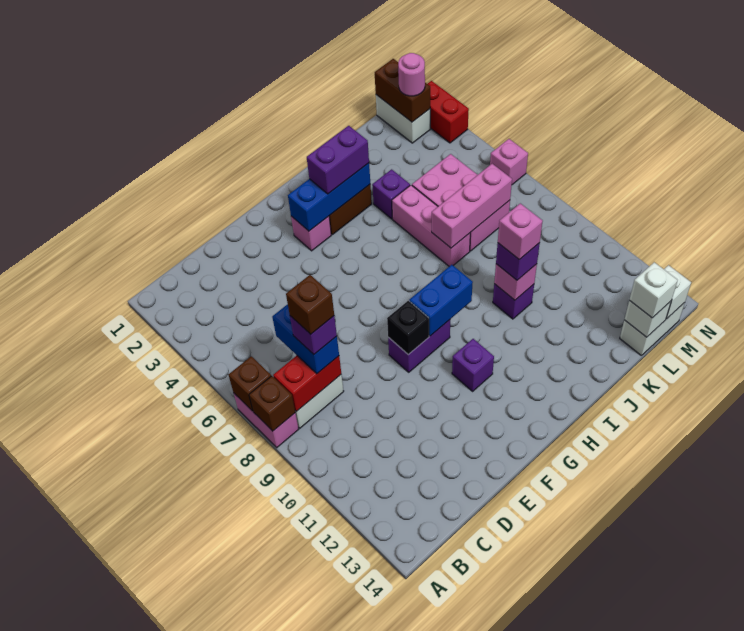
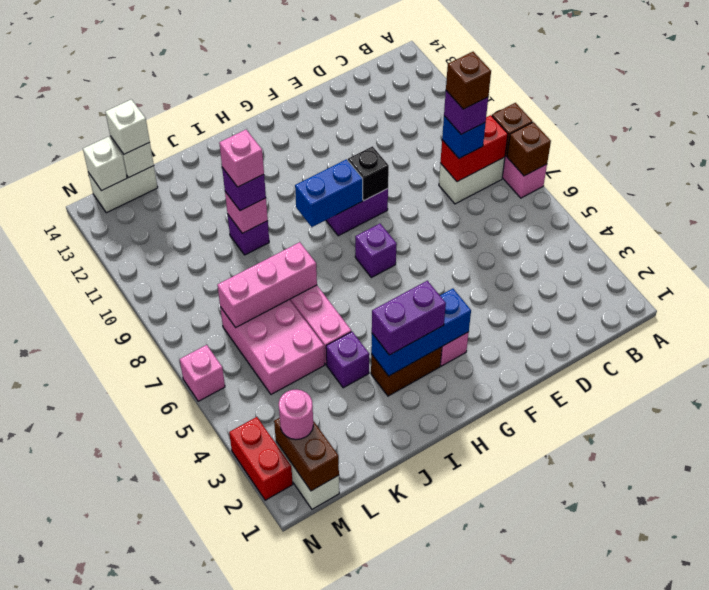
blue brick C7:C8 level 3 -> blue brick C8 level 3
purple brick G11 level 1 -> purple brick G7 level 1

